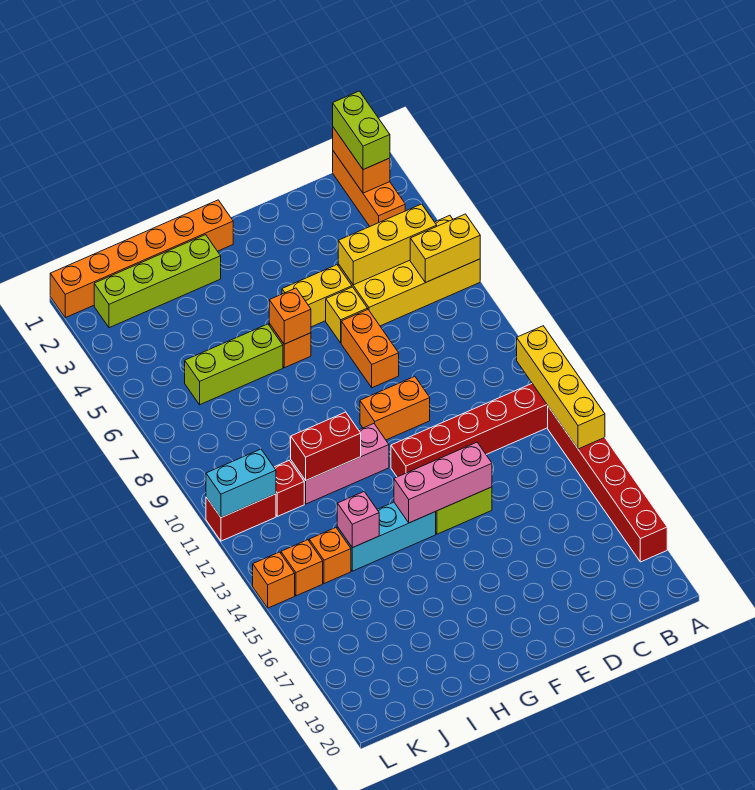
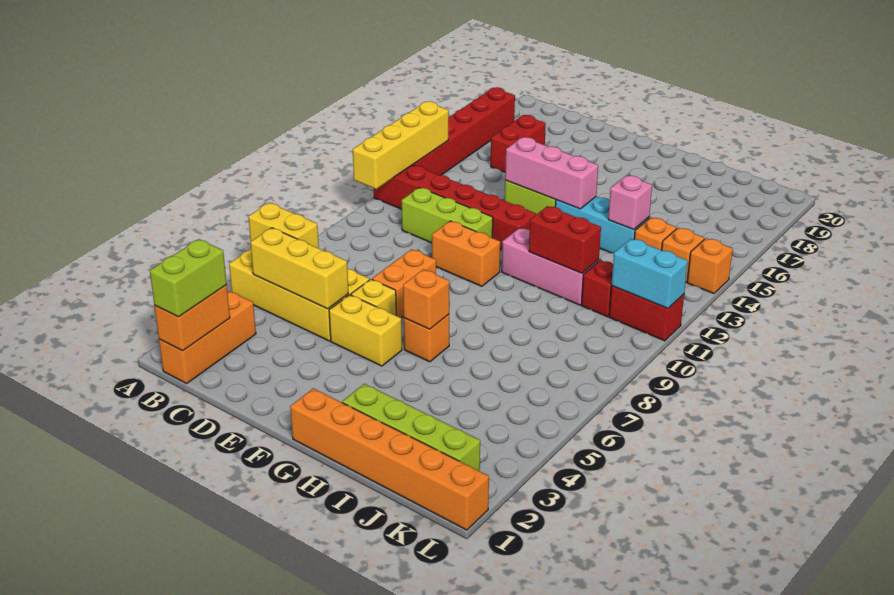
none -> red brick C16:C17 level 1
lime brick H6:J6 level 1 -> lime brick C11:E11 level 1

